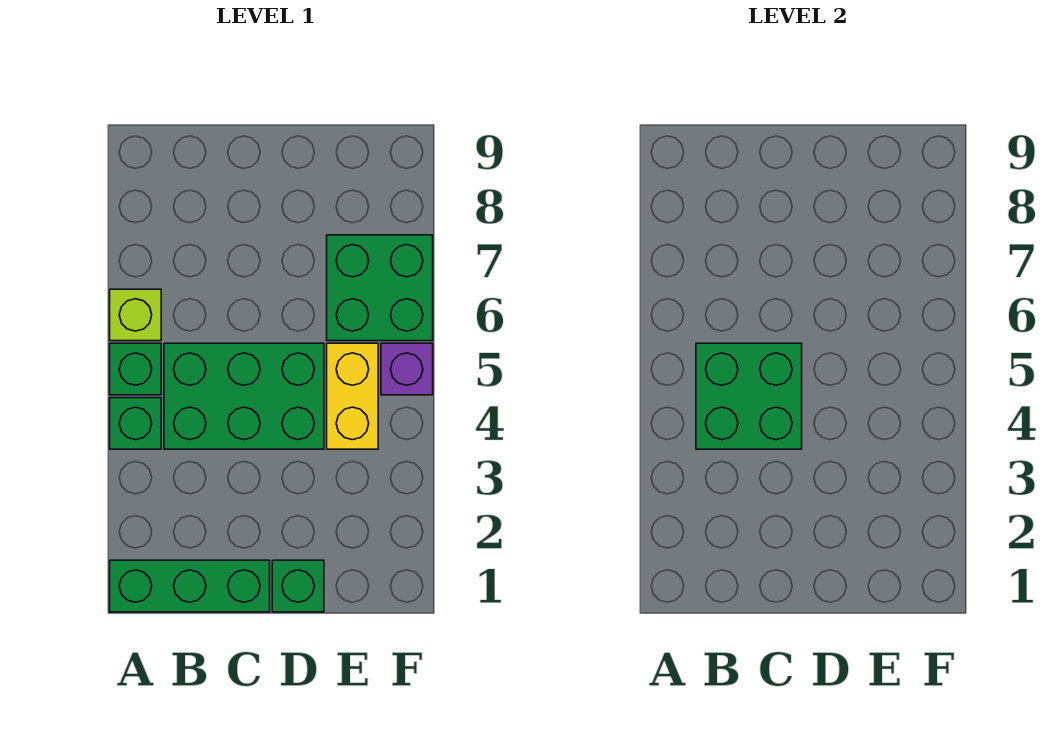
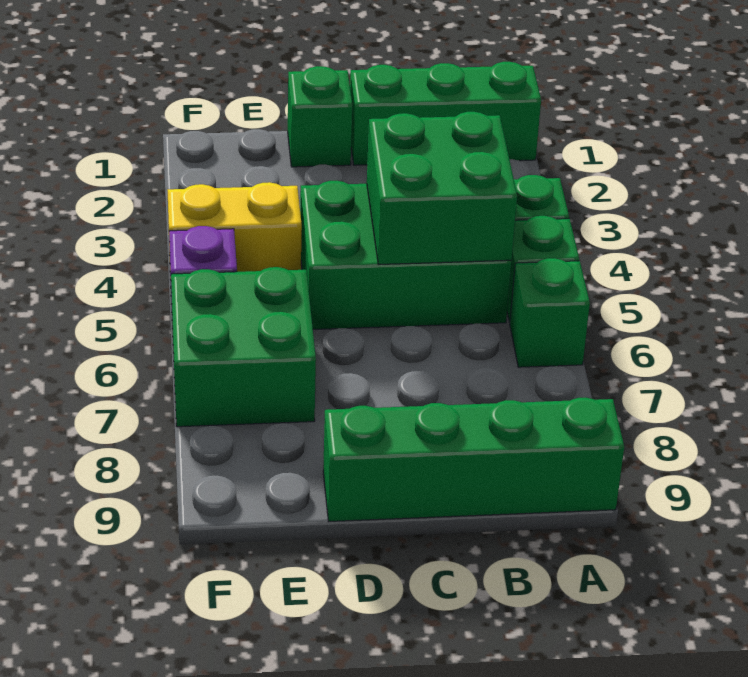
lime brick A6 level 1 -> green brick A6 level 1
none -> green brick A9:D9 level 1
yellow brick E4:E5 level 1 -> yellow brick E4:F4 level 1

